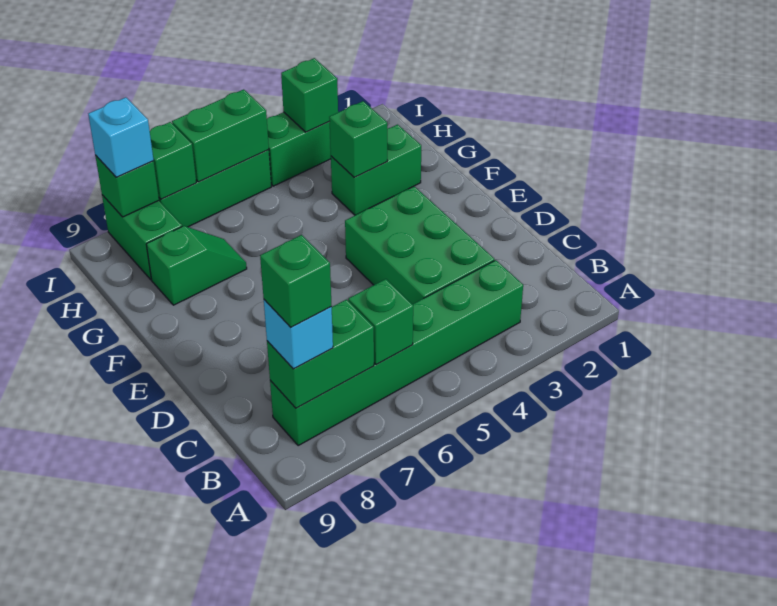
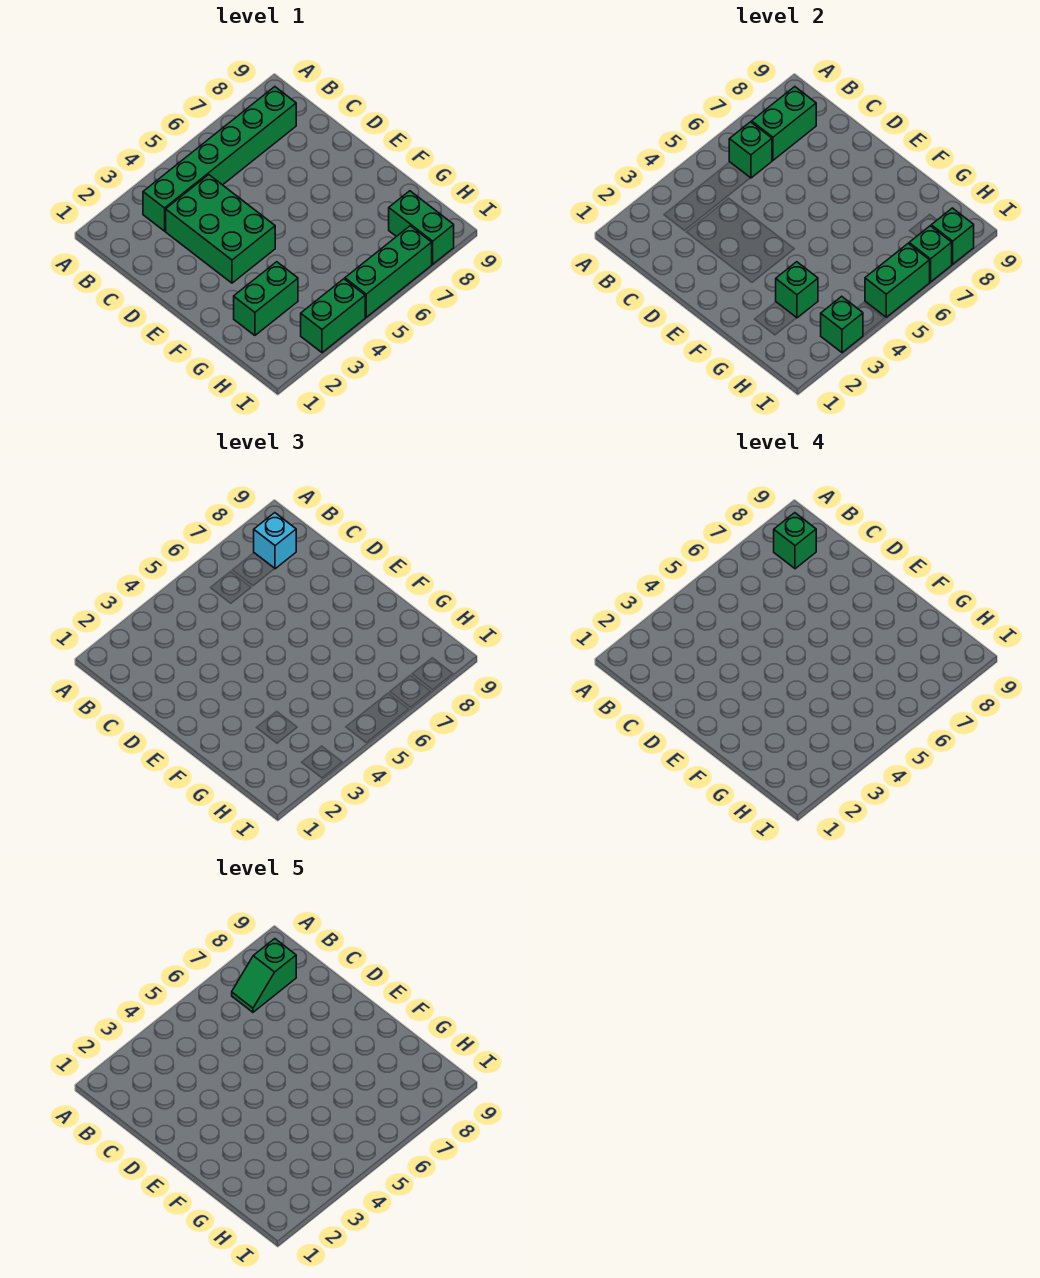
green slope G7:G8 level 1 top 8 -> green slope B7:B8 level 5 top 8
cyan brick I8 level 3 -> none

